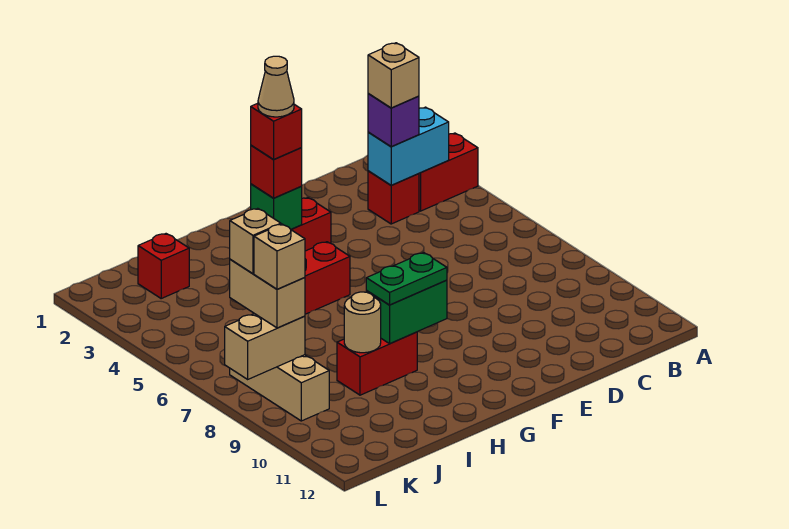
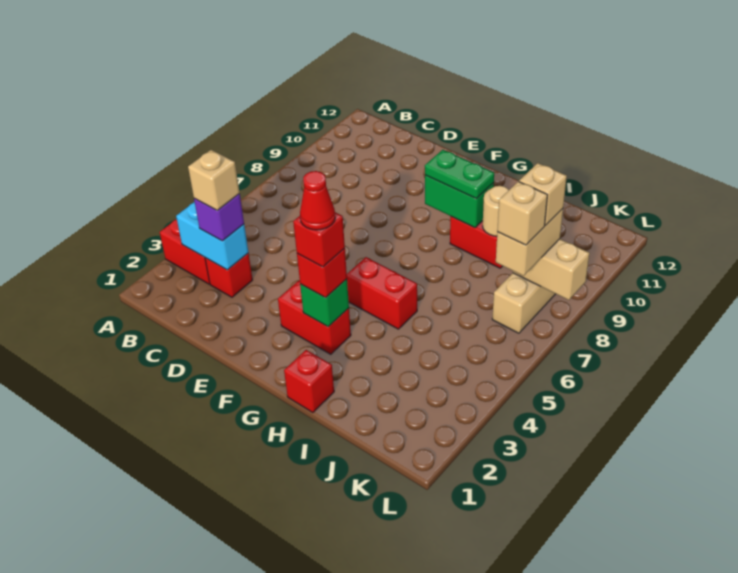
tan cone G3 level 5 -> red cone G3 level 5
red brick J2 level 1 -> red brick H1 level 1

